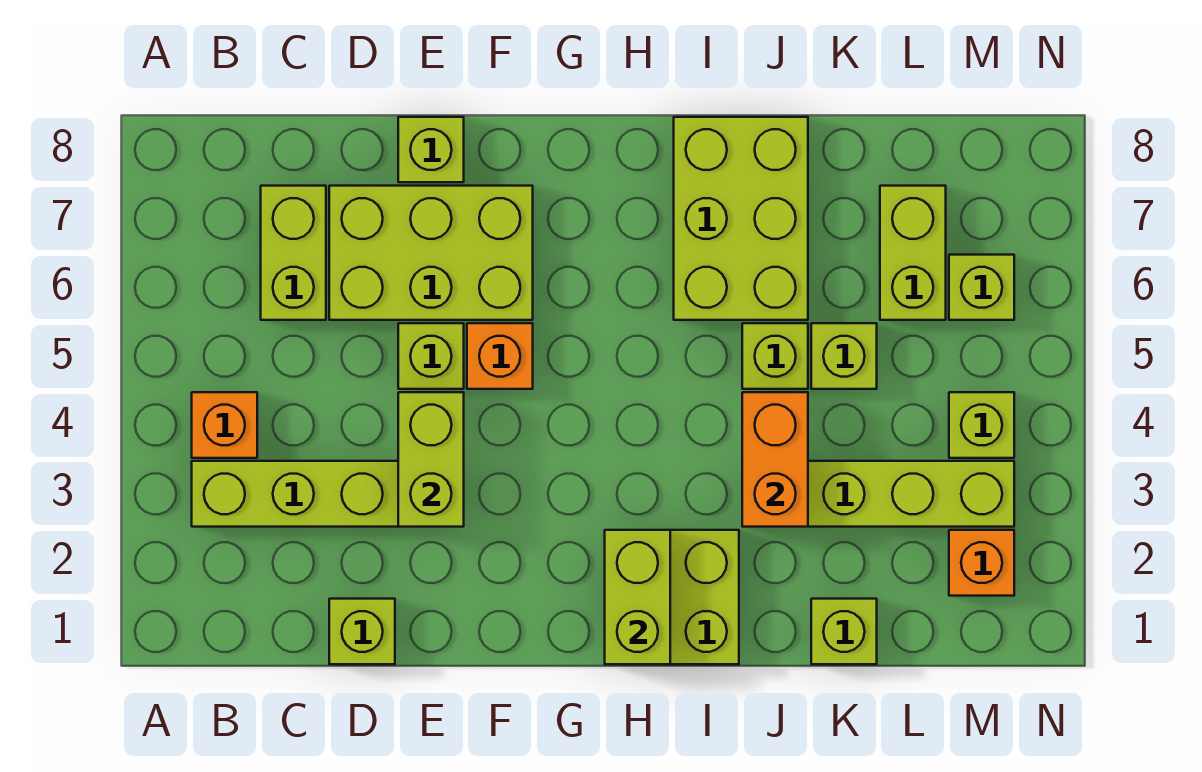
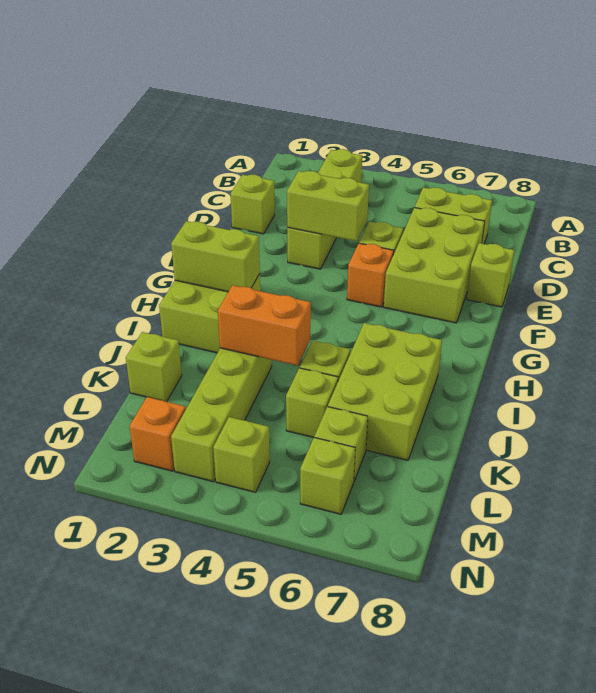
orange brick B4 level 1 -> none
lime brick I6:J8 level 1 -> lime brick I6:K7 level 1
lime brick L6:L7 level 1 -> lime brick L6 level 1

